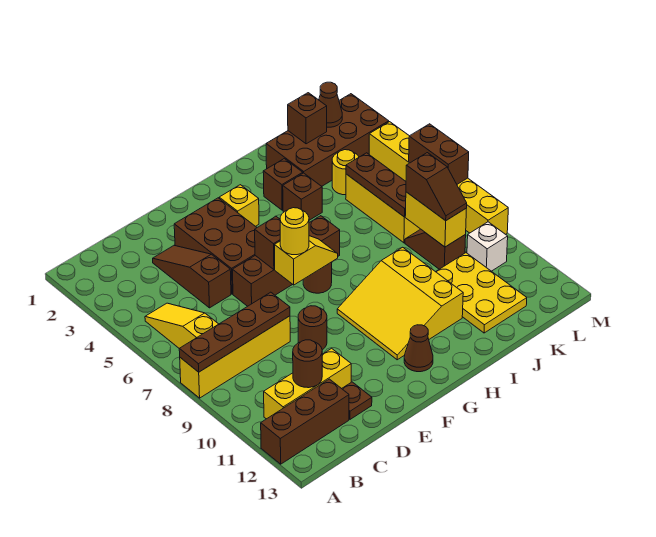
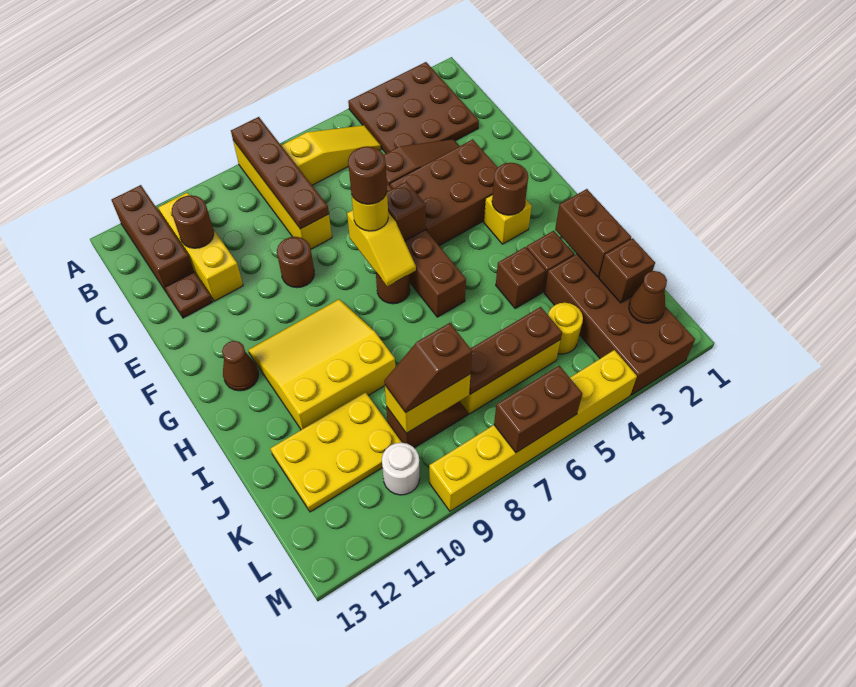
none -> brown plate A2:C4 level 1
none -> brown round brick F7 level 4
none -> brown round brick G3 level 2
none -> brown brick I2:J2 level 2
white brick L10 level 1 -> white round brick L10 level 1

